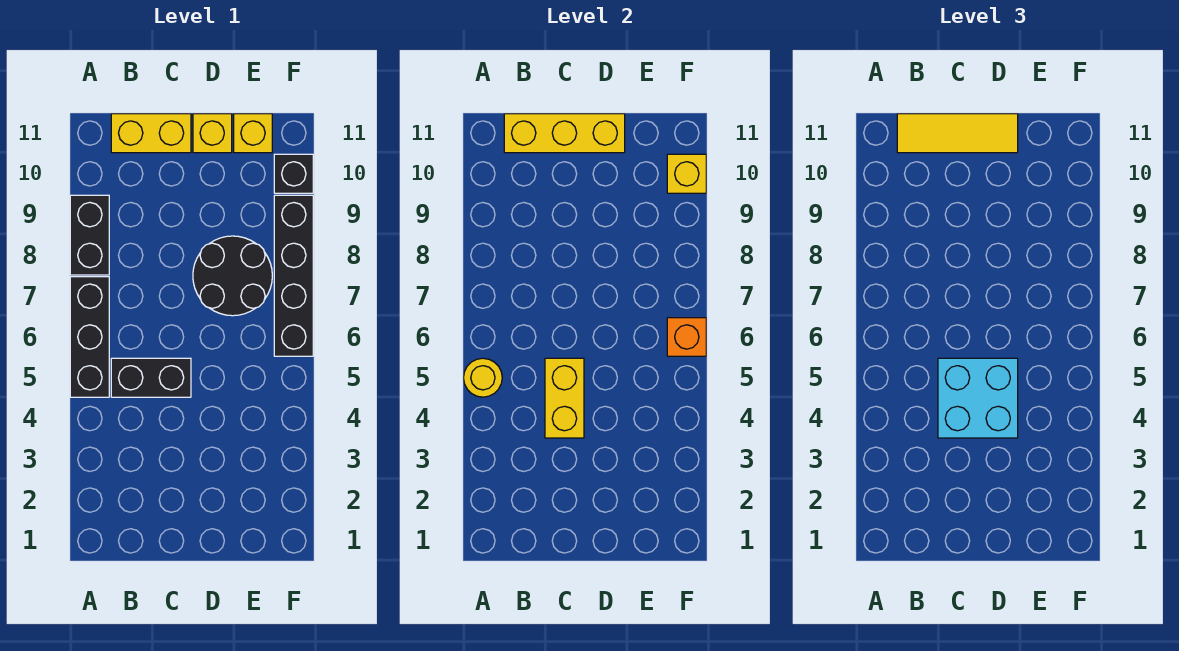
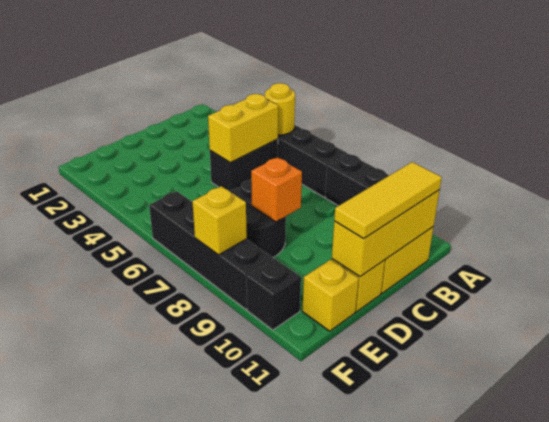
yellow brick C4:C5 level 2 -> yellow brick B5:C5 level 2
cyan brick C4:D5 level 3 -> none
orange brick F6 level 2 -> orange brick D8 level 2
yellow brick F10 level 2 -> yellow brick F8 level 2

